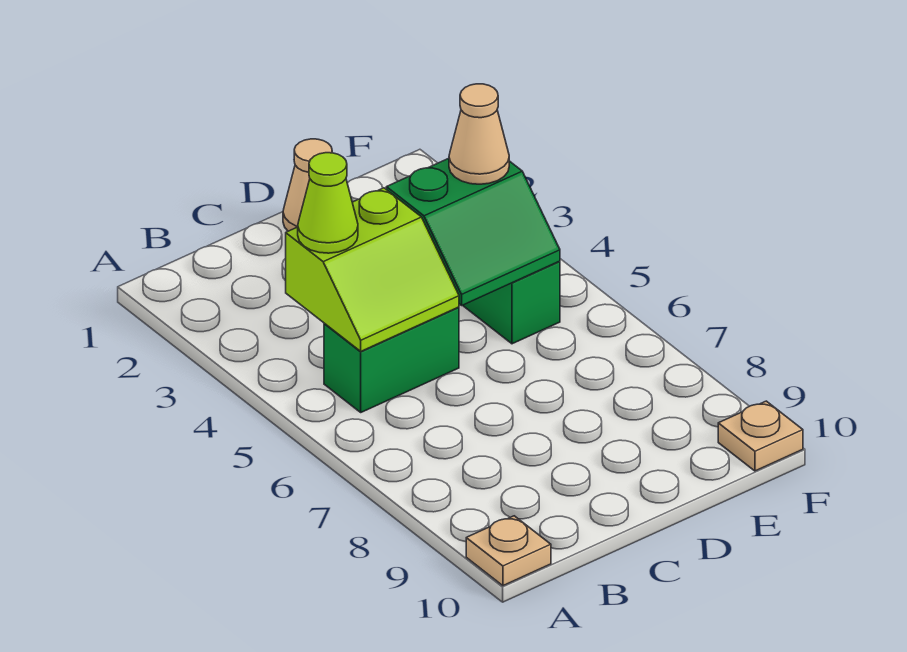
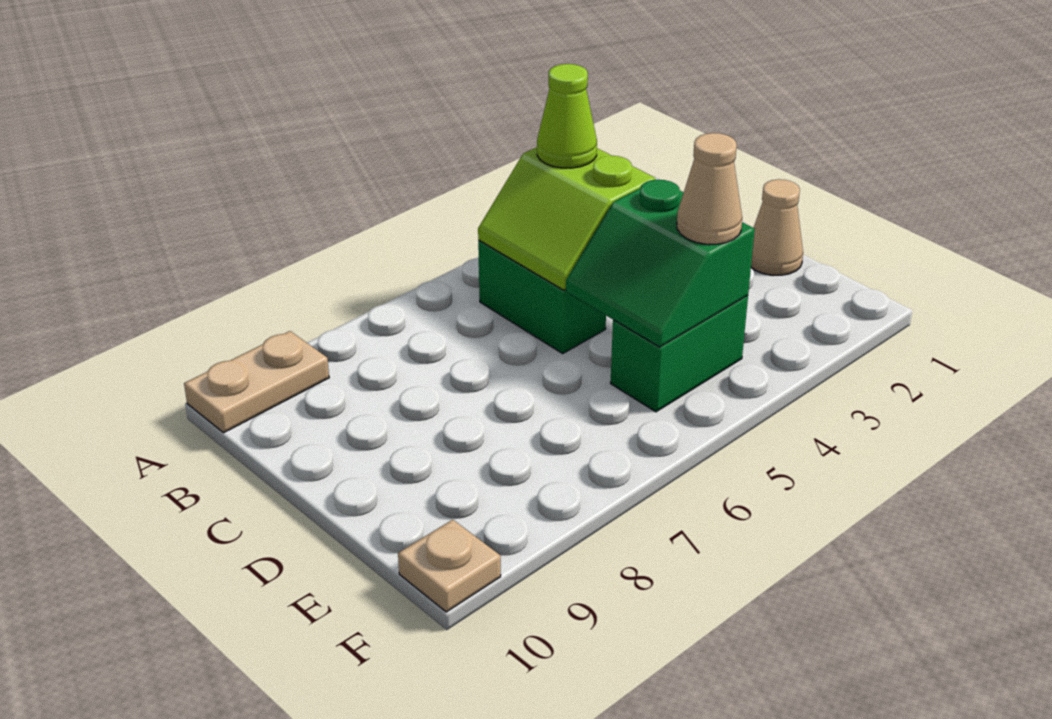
tan plate A10 level 1 -> tan plate A9:A10 level 1

